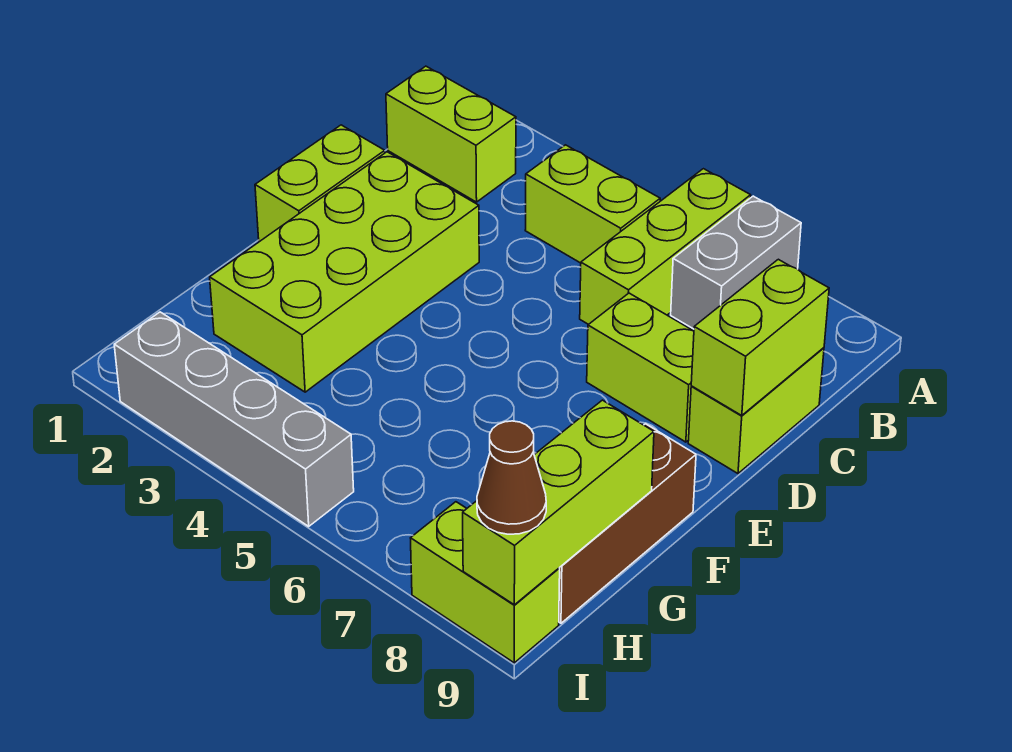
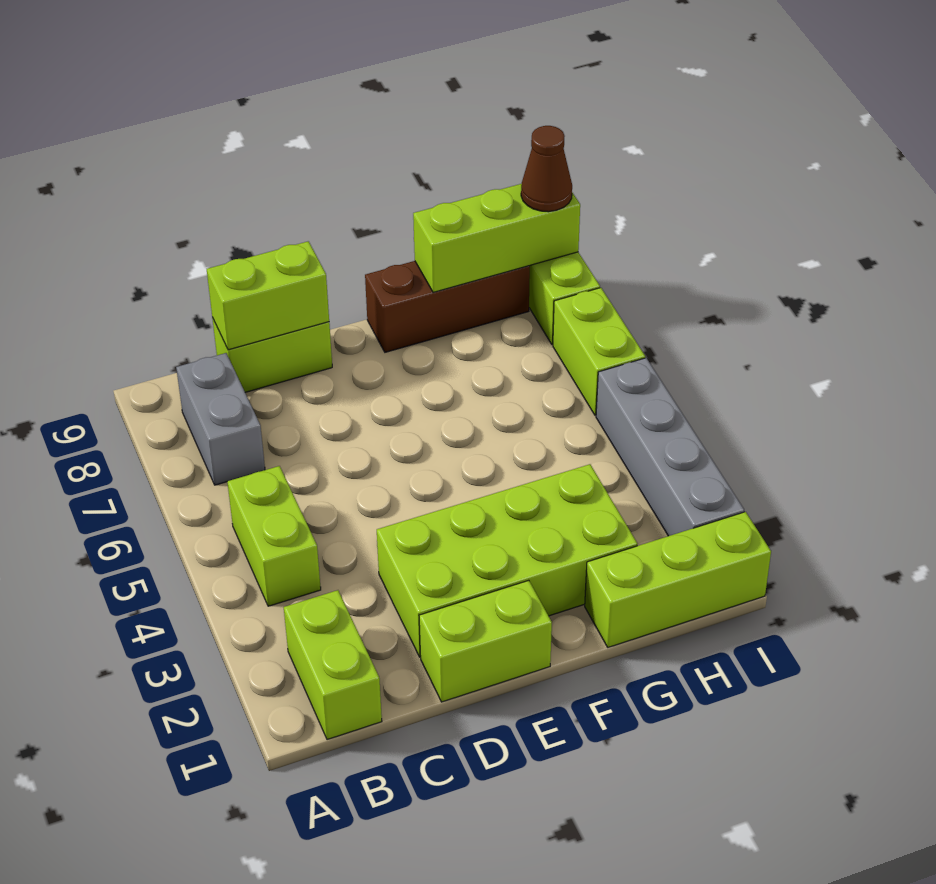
lime brick A6:C6 level 1 -> lime brick G1:I1 level 1
grey brick A7:B7 level 1 -> grey brick B7:B8 level 1
lime brick D7:D8 level 1 -> lime brick I6:I7 level 1

